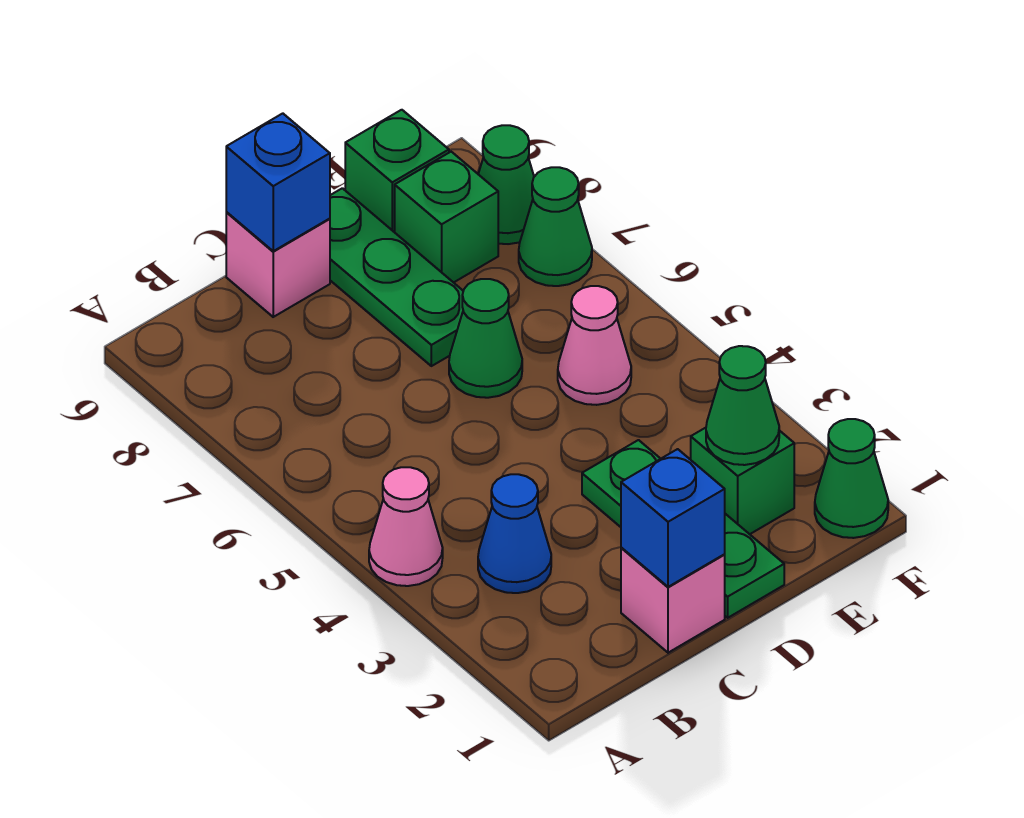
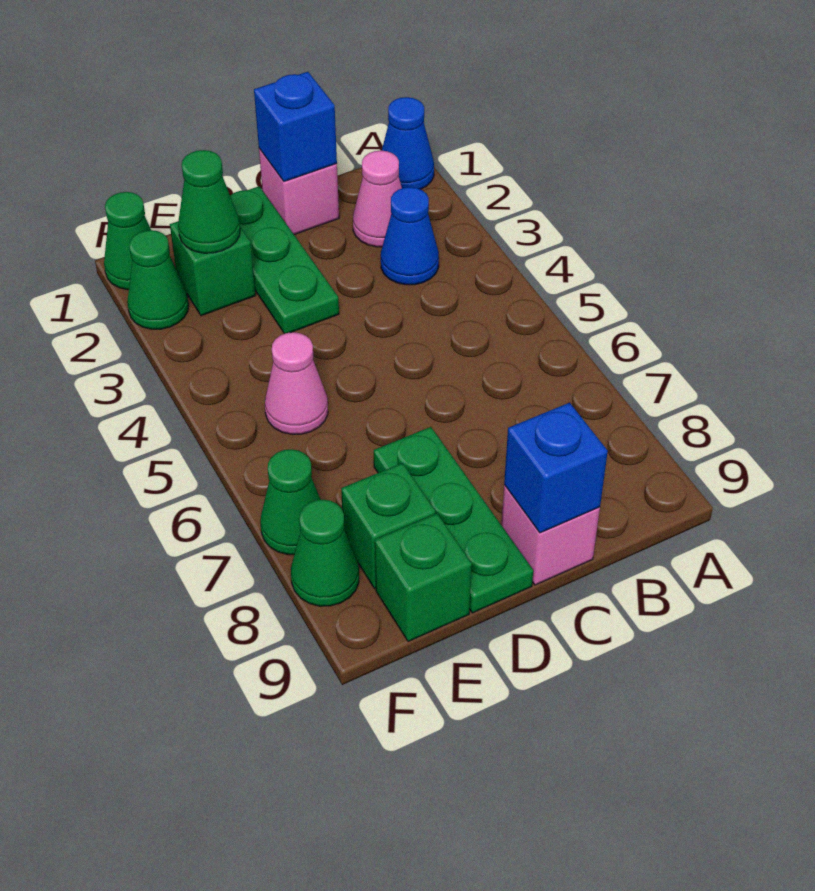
none -> blue cone A1 level 1
pink cone A4 level 1 -> pink cone B2 level 1
green cone D6 level 1 -> green cone F2 level 1

